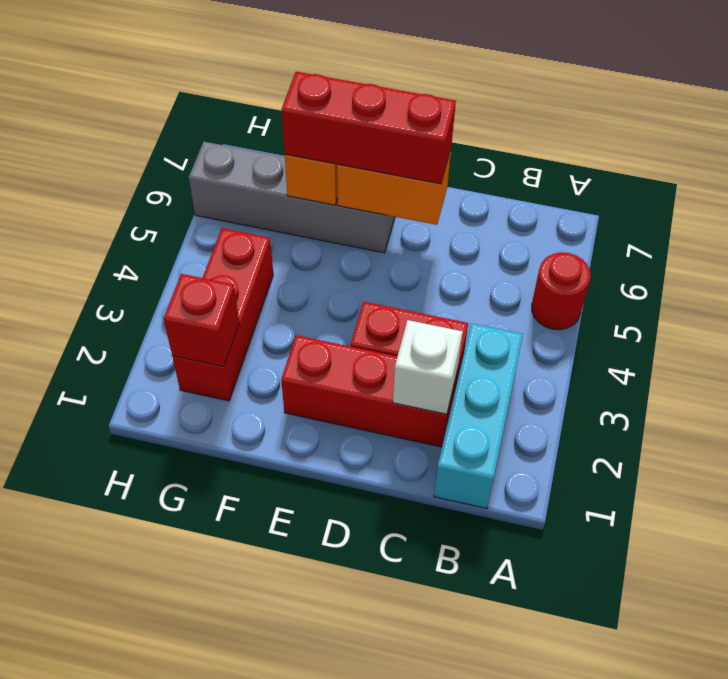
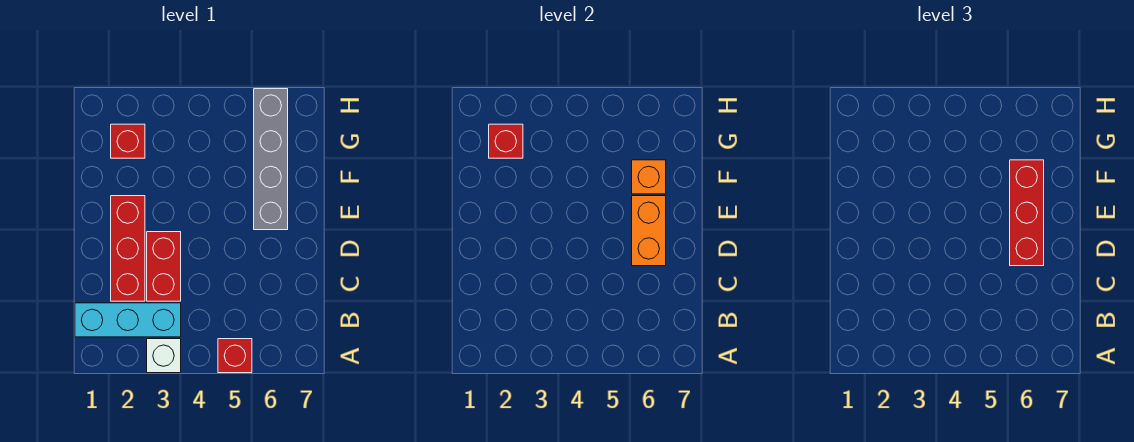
red round brick A5 level 1 -> red brick A5 level 1
white brick C2 level 2 -> white brick A3 level 1
red brick G2:G4 level 1 -> red brick G2 level 1

